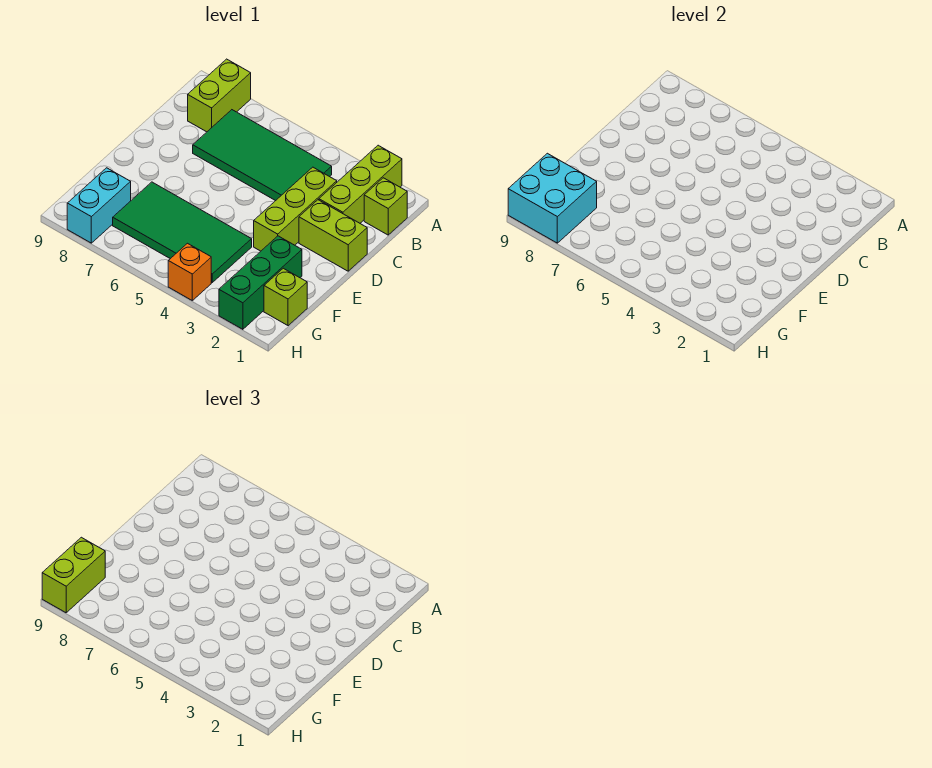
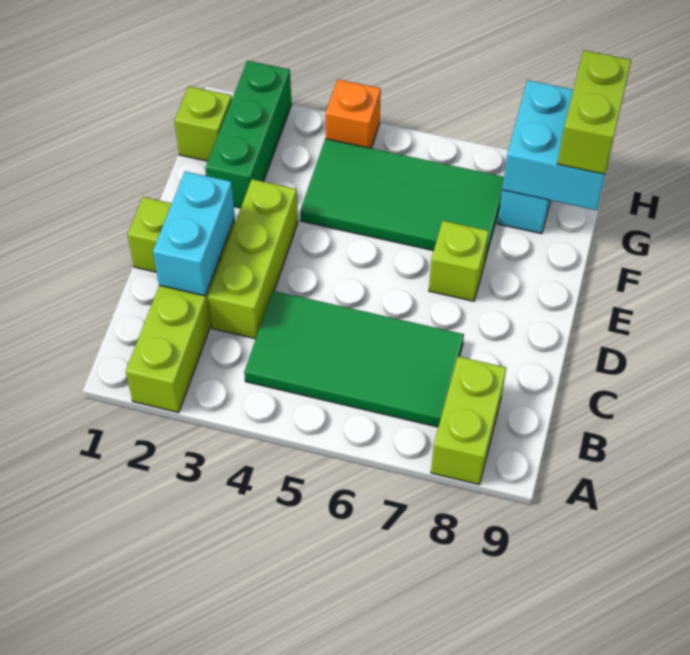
lime brick B1 level 1 -> lime brick E7 level 1
none -> cyan brick C2:D2 level 2

